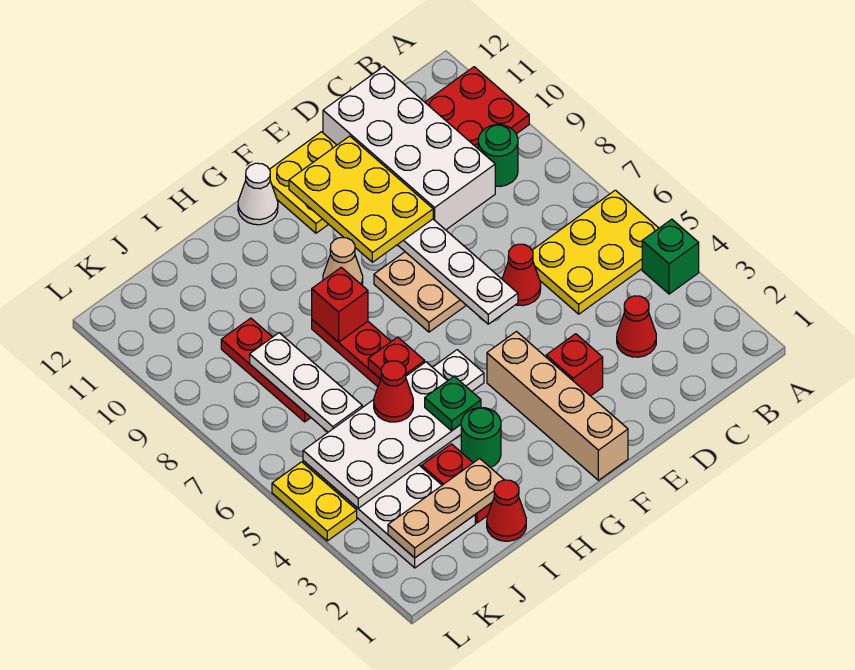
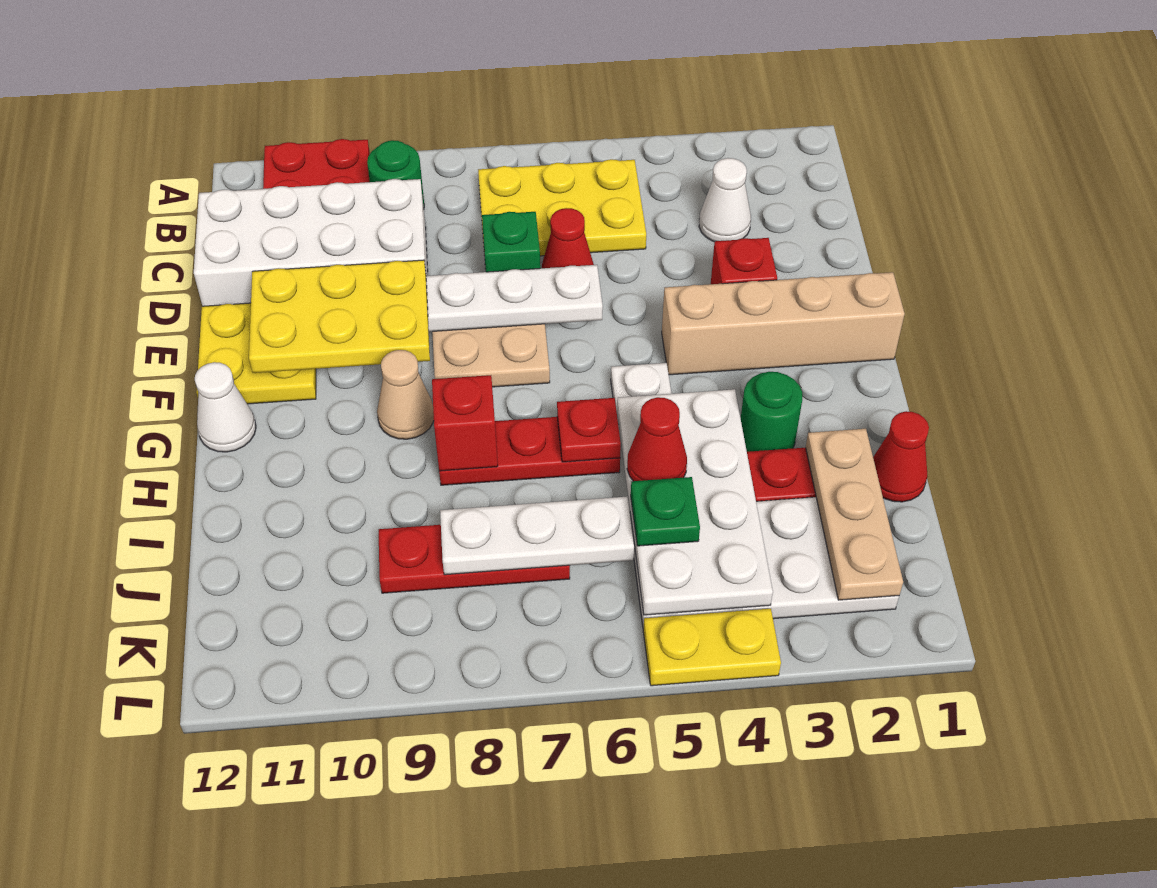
green brick A4 level 1 -> green brick D7 level 1
yellow plate A5:C6 level 1 -> yellow plate B5:C7 level 1
red cone C3 level 1 -> white cone C3 level 1
green plate H4 level 3 -> green plate J5 level 3

